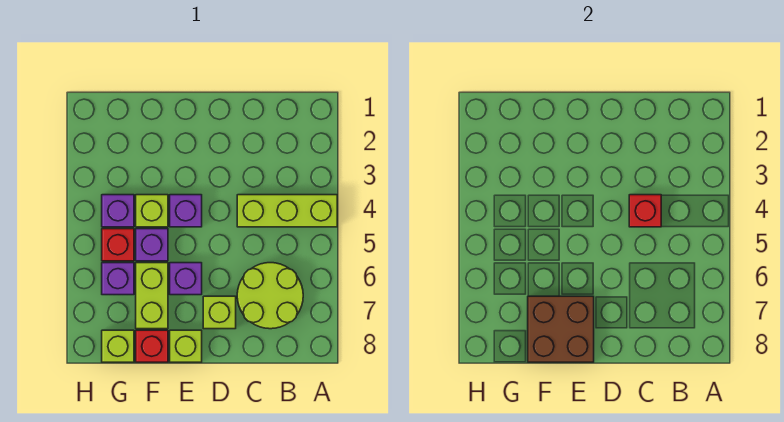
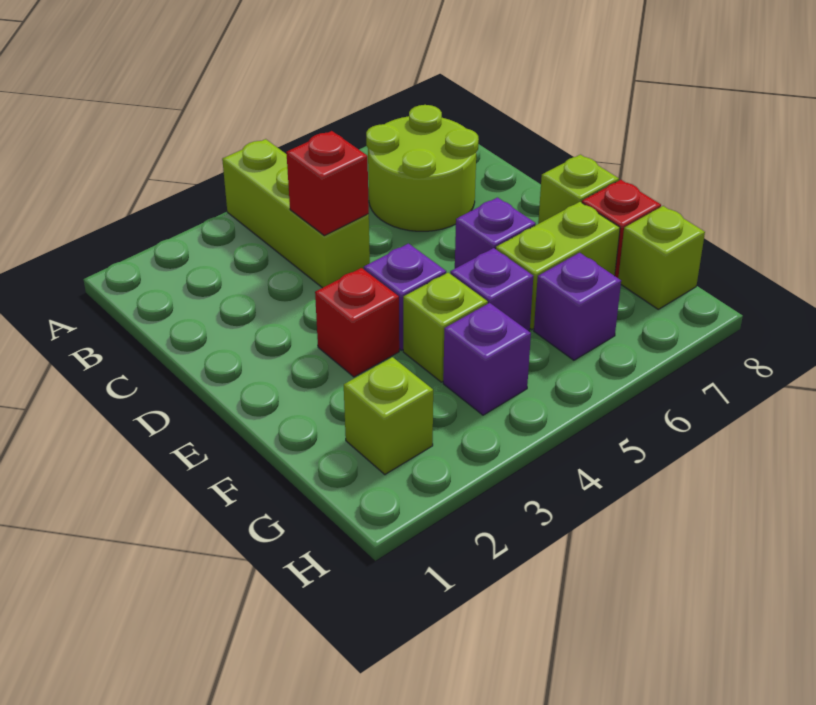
lime brick D7 level 1 -> lime brick G2 level 1
brown brick E7:F8 level 2 -> none
red brick G5 level 1 -> red brick E3 level 1

